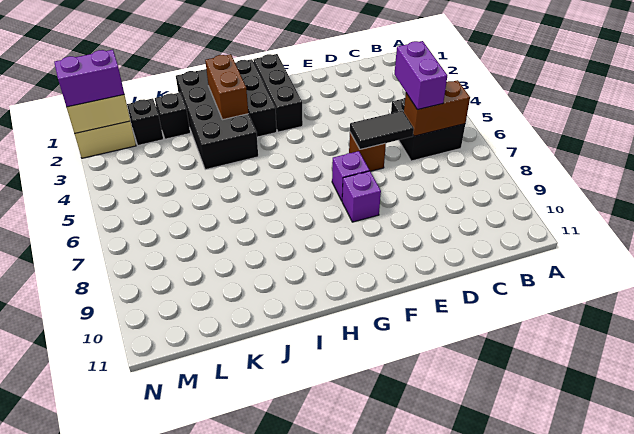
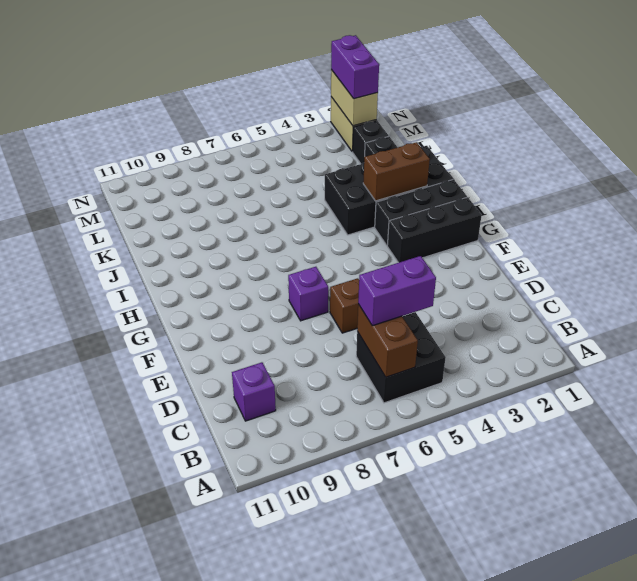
black tile D6:E6 level 2 -> none
purple brick F8 level 1 -> purple brick C10 level 1

